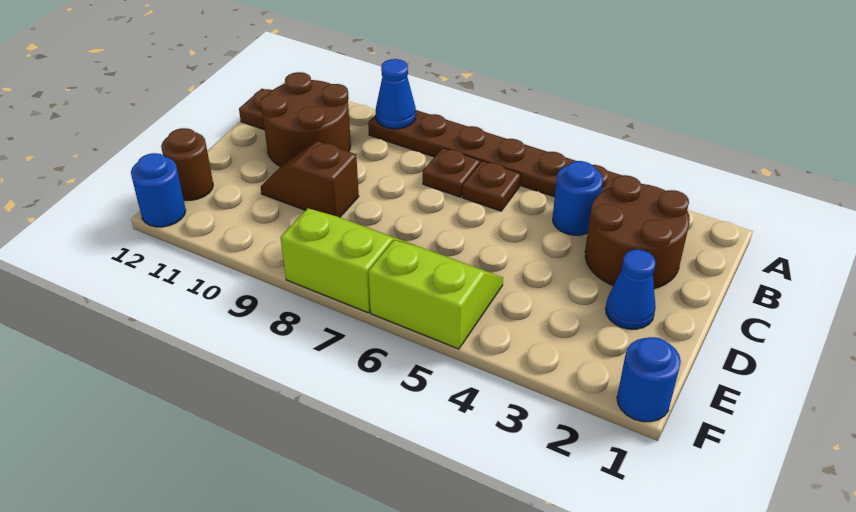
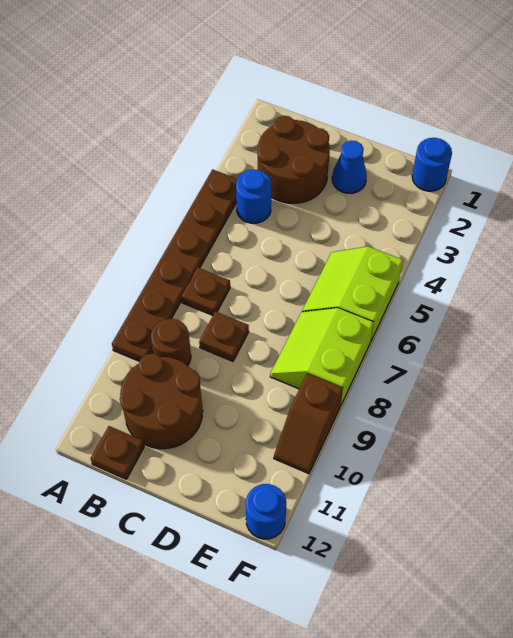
blue cone A9 level 2 -> none
brown plate B6 level 1 -> brown plate C8 level 1
brown slope D9:D10 level 1 top 9 -> brown slope F9:F10 level 1 top 9
brown round brick E12 level 1 -> brown round brick B9 level 1

